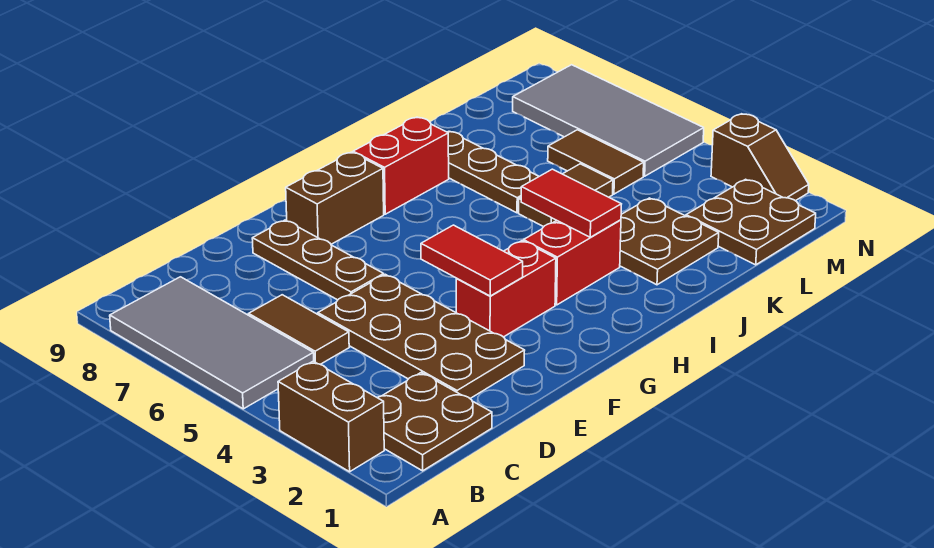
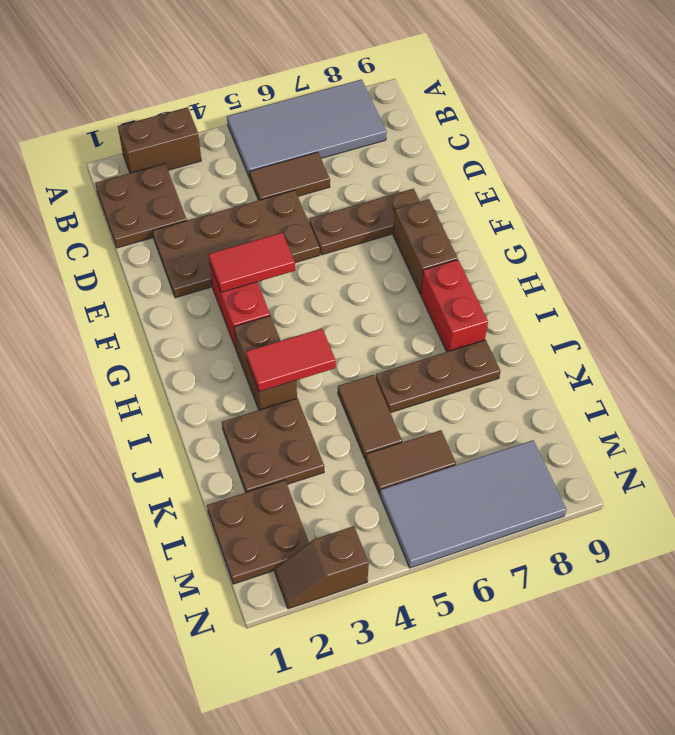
red brick H3:I3 level 1 -> brown brick H3:I3 level 1

